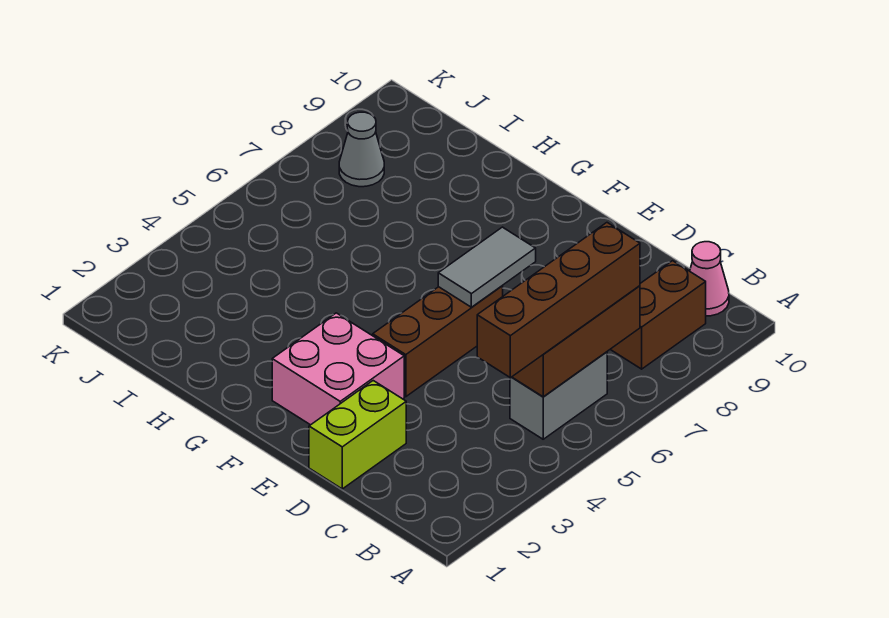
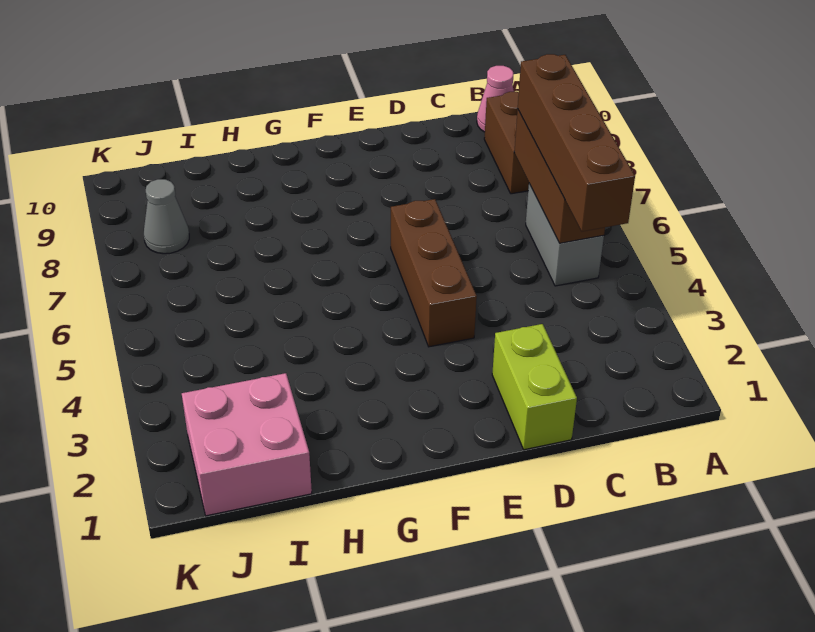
pink brick E2:F3 level 1 -> pink brick I1:J2 level 1
grey tile E6:E7 level 2 -> none

